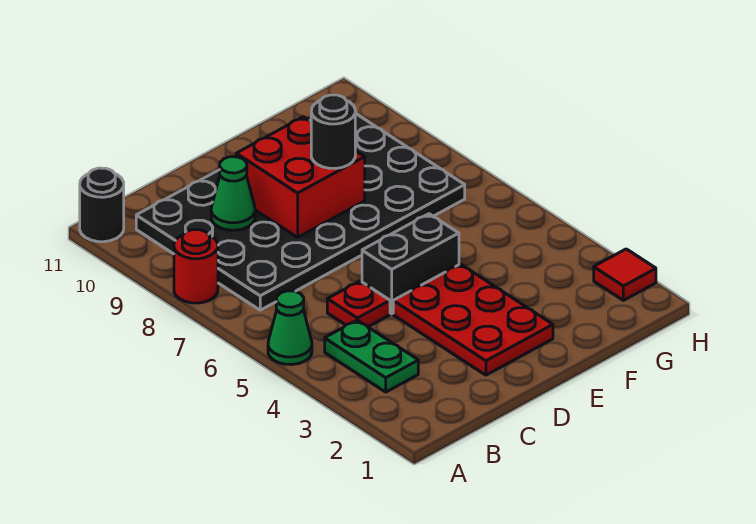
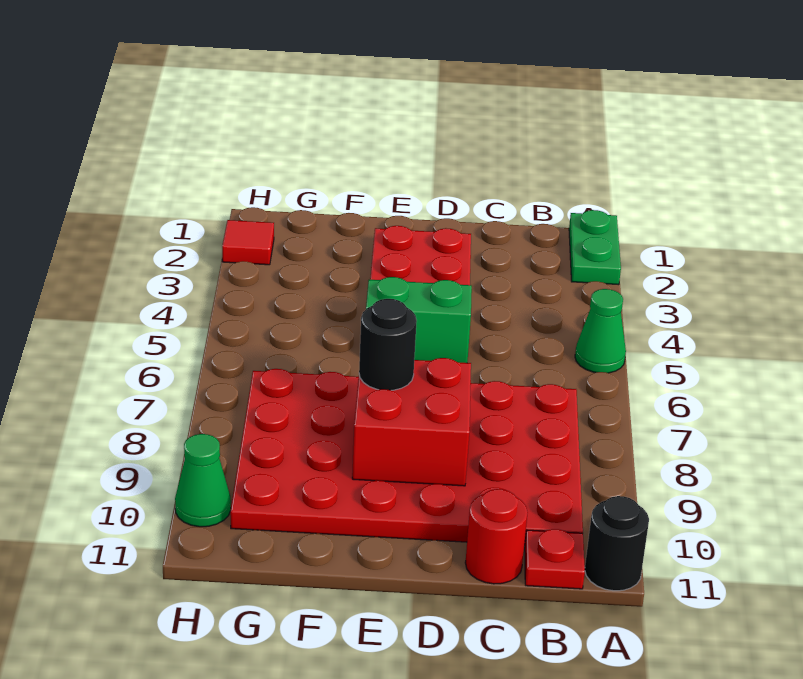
red round brick A8 level 1 -> red round brick C11 level 1
green plate B3:B4 level 1 -> green plate A1:A2 level 1
black plate B7:G10 level 1 -> red plate B7:G10 level 1
red plate C5 level 1 -> red plate B11 level 1
green cone C9 level 2 -> green cone H10 level 1
black brick D5:E5 level 1 -> green brick D5:E5 level 1

